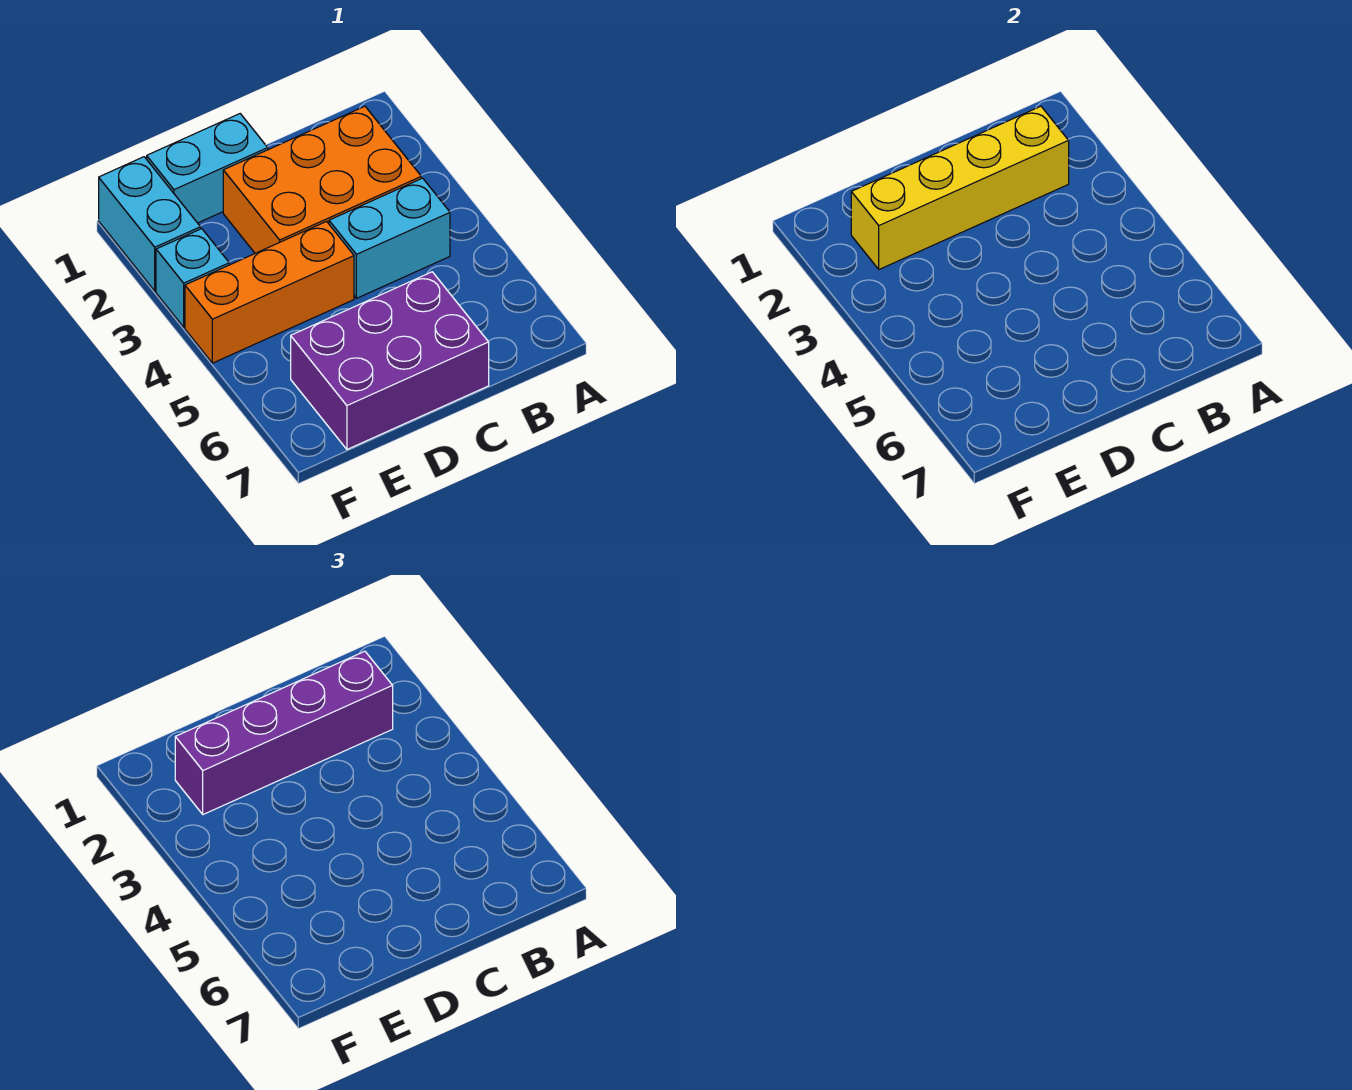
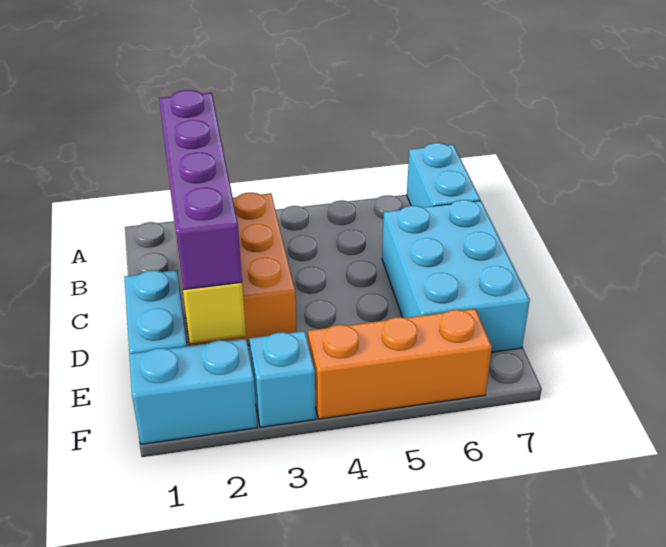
cyan brick B4:C4 level 1 -> cyan brick A7:B7 level 1
purple brick C6:E7 level 1 -> cyan brick C6:E7 level 1
orange brick D4:F4 level 1 -> orange brick F4:F6 level 1

